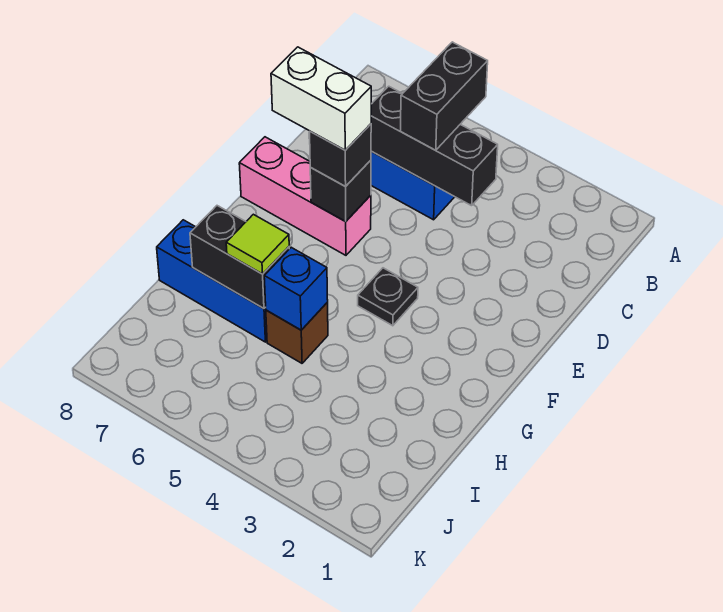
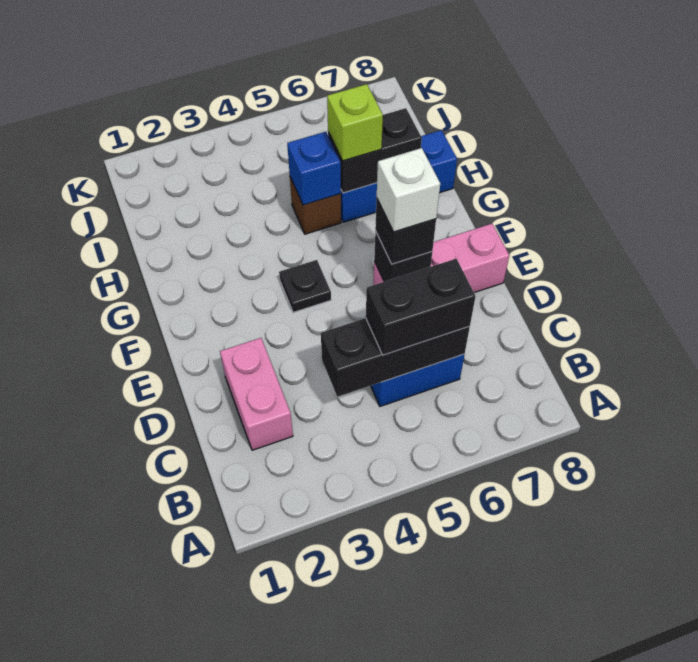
black brick B5:C5 level 3 -> black brick C5:C6 level 3
none -> pink brick C2:D2 level 1
white brick E6:E7 level 4 -> white brick E6 level 4
lime tile H6 level 3 -> lime brick H6 level 3

